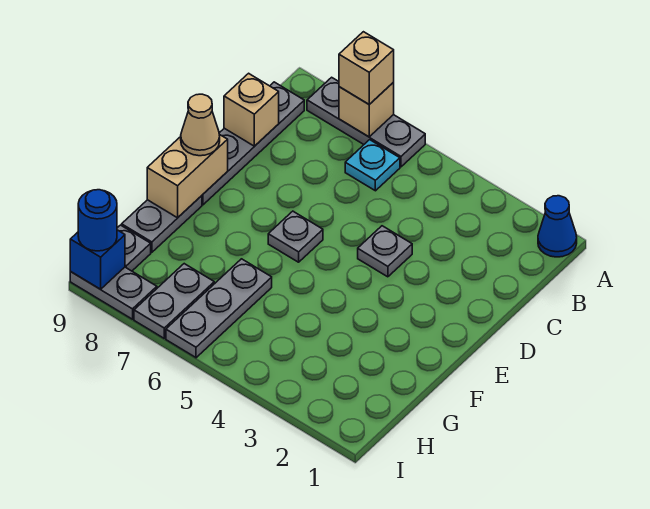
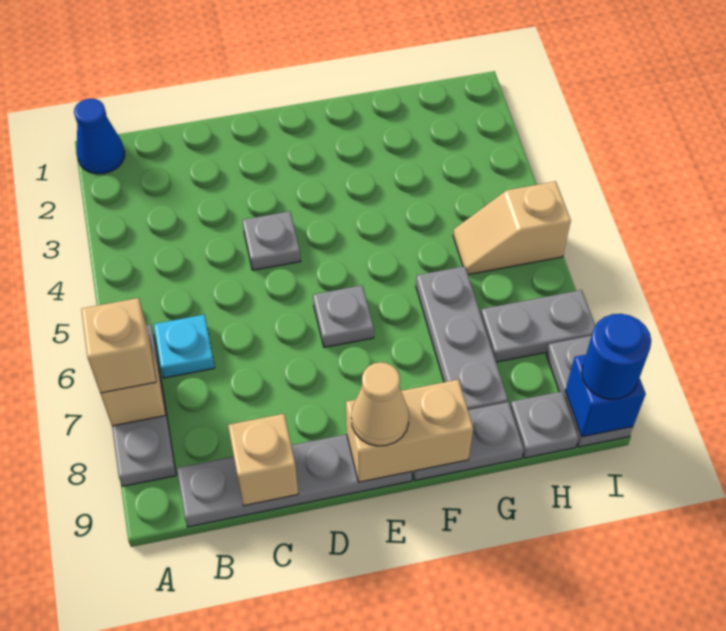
grey plate G6:I6 level 1 -> grey plate G6:G8 level 1
none -> tan slope H5:I5 level 1 top I

